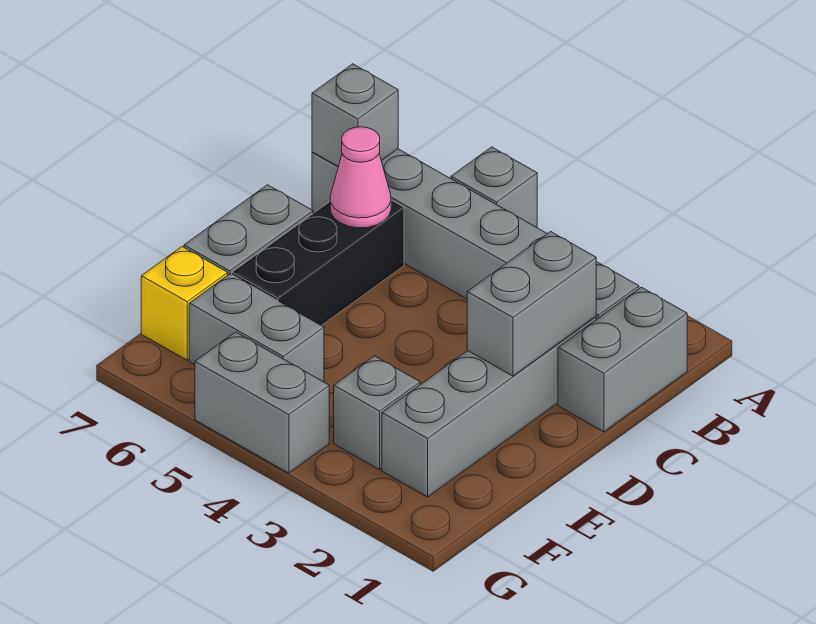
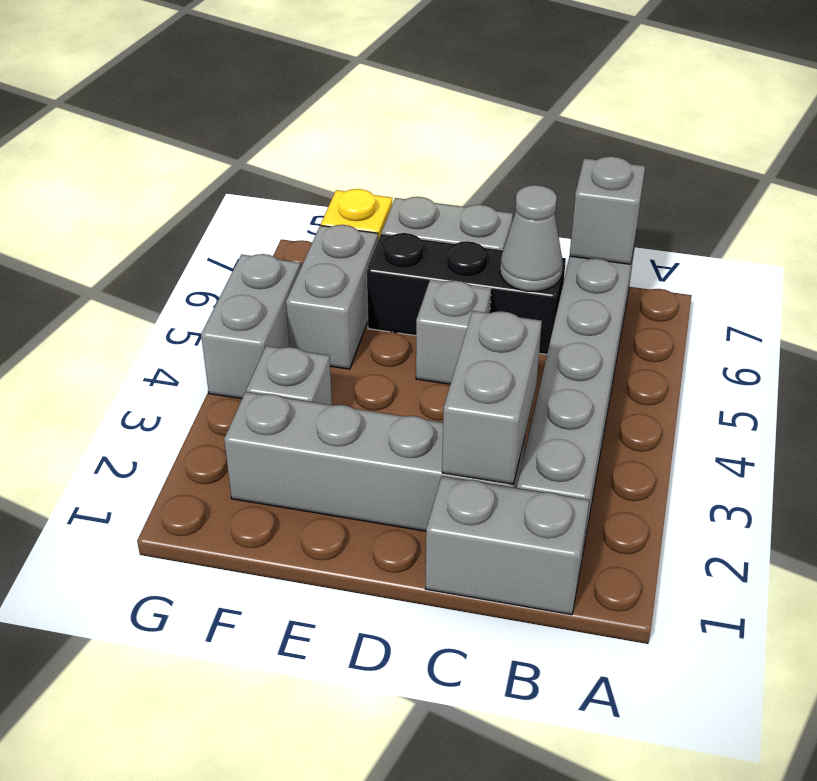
grey brick A5 level 1 -> grey brick D5 level 1
grey brick C2:D2 level 2 -> grey brick C2:C3 level 2
pink cone C6 level 2 -> grey cone C6 level 2

